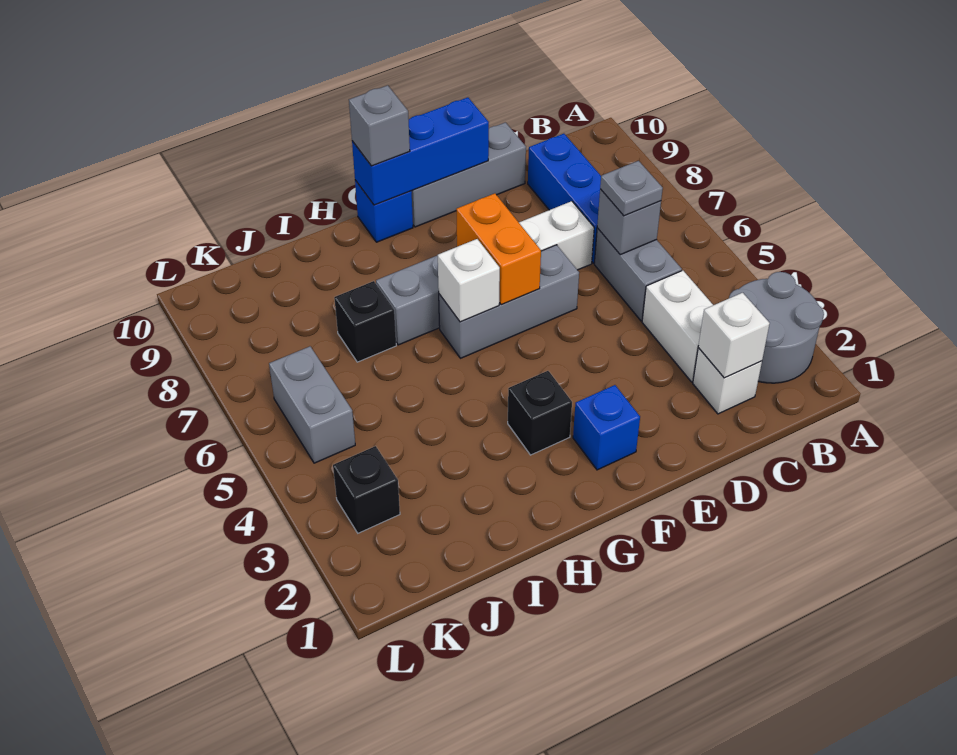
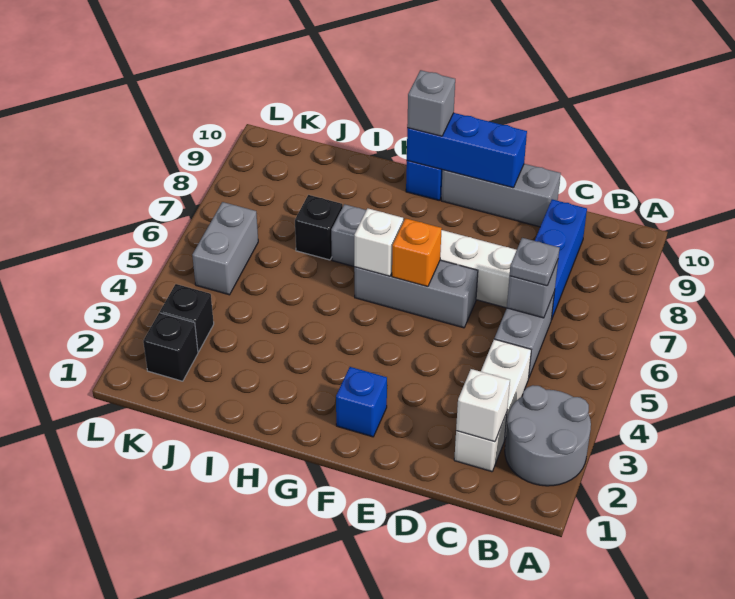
orange brick F6:F7 level 2 -> orange brick F6 level 2
black brick G3 level 1 -> black brick K2 level 1

